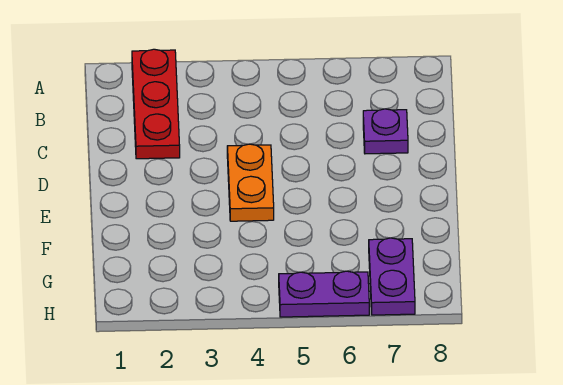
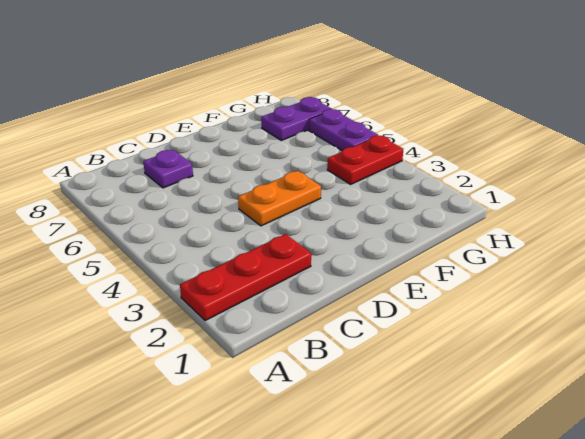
none -> red plate G4:H4 level 1

